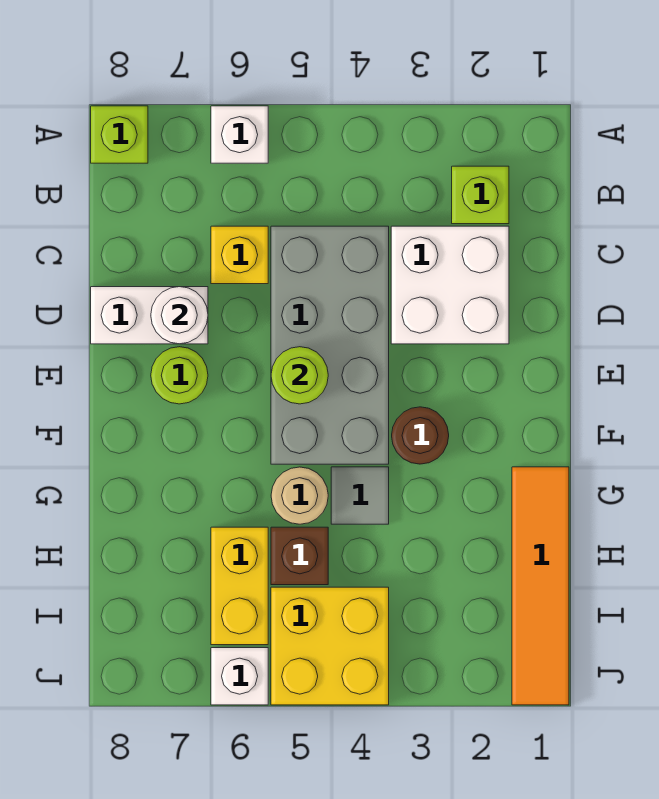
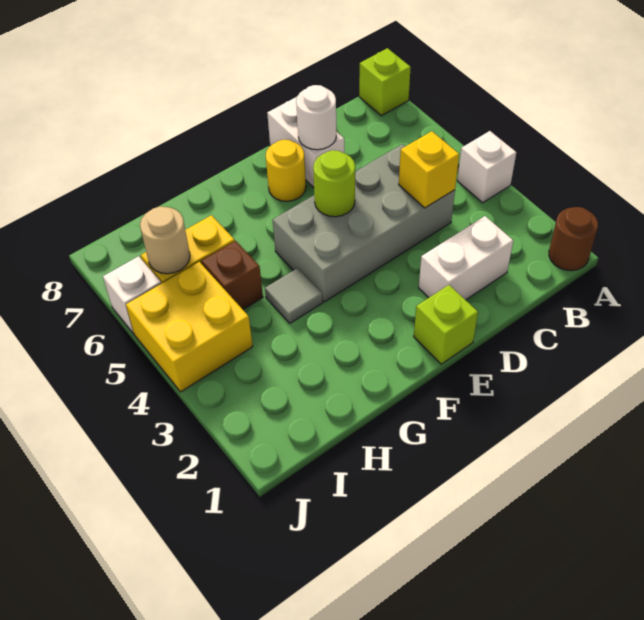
white brick A6 level 1 -> white brick A4 level 1
lime brick B2 level 1 -> lime brick E1 level 1
white brick C2:D3 level 1 -> white brick C2:D2 level 1
yellow brick C6 level 1 -> yellow brick C4 level 2
lime round brick E7 level 1 -> yellow round brick E7 level 1
brown round brick F3 level 1 -> brown round brick A1 level 1
orange tile G1:J1 level 1 -> none
tan round brick G5 level 1 -> tan round brick I6 level 2

